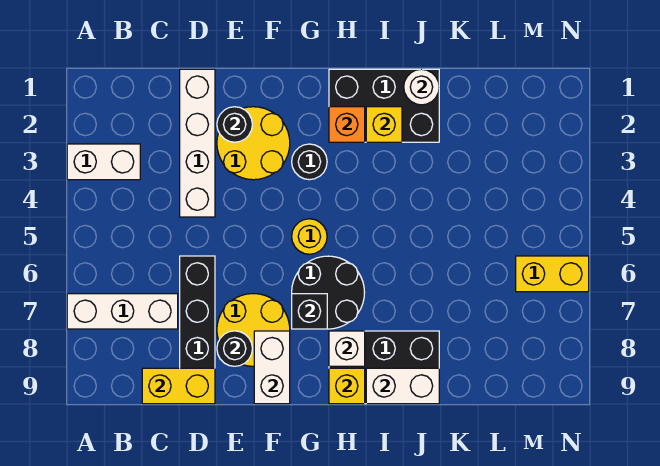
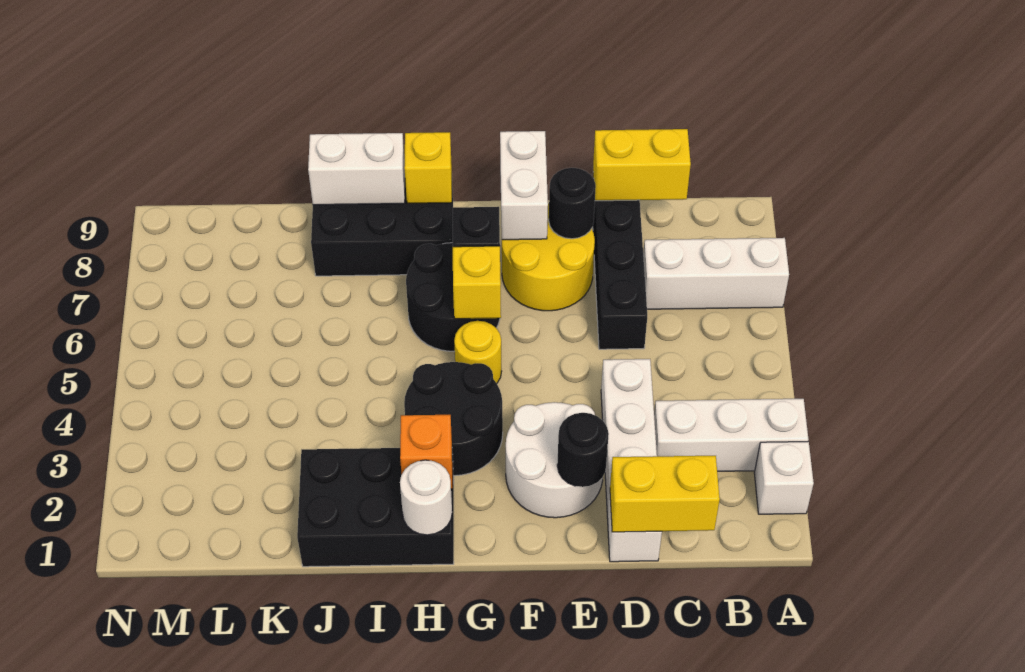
white brick A3:B3 level 1 -> white brick A3:C3 level 1
yellow round brick E2:F3 level 1 -> white round brick E2:F3 level 1
black round brick G3 level 1 -> black round brick G3:H4 level 1
white brick H8 level 2 -> white brick A2 level 1
yellow brick I2 level 2 -> yellow brick G6 level 2
white round brick J1 level 2 -> white round brick H1 level 2
yellow brick M6:N6 level 1 -> yellow brick C1:D1 level 2

